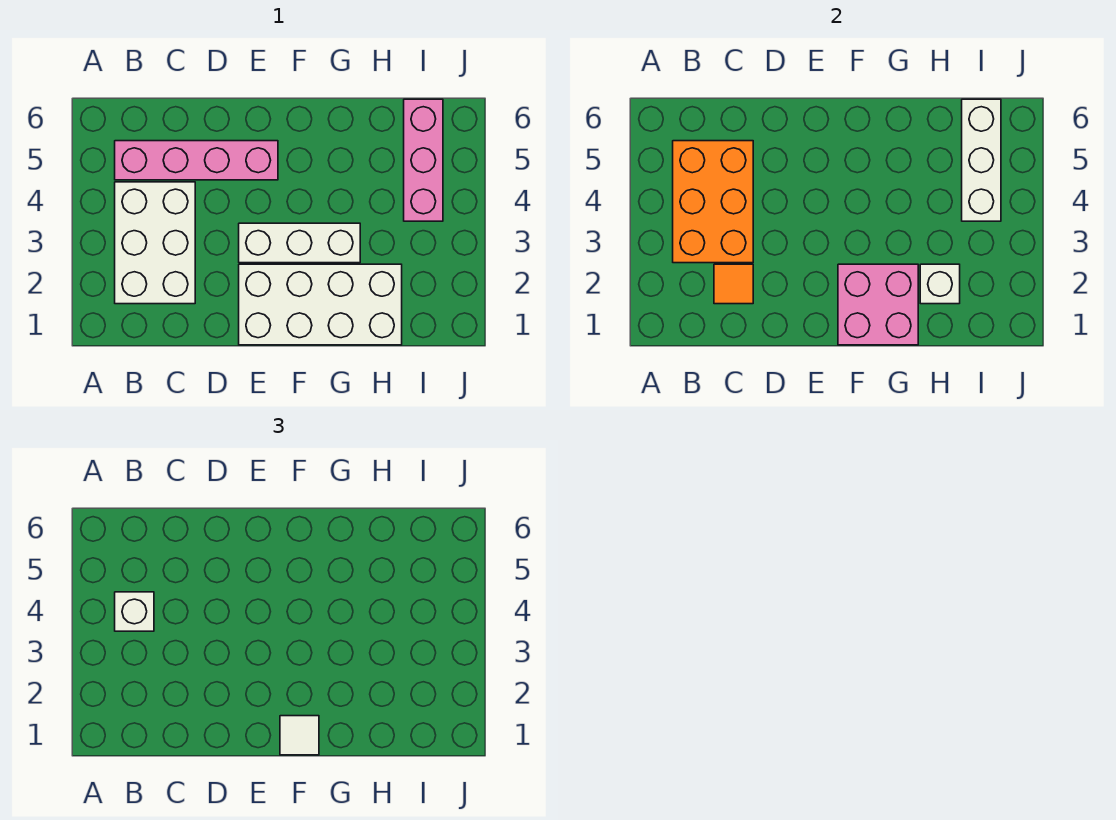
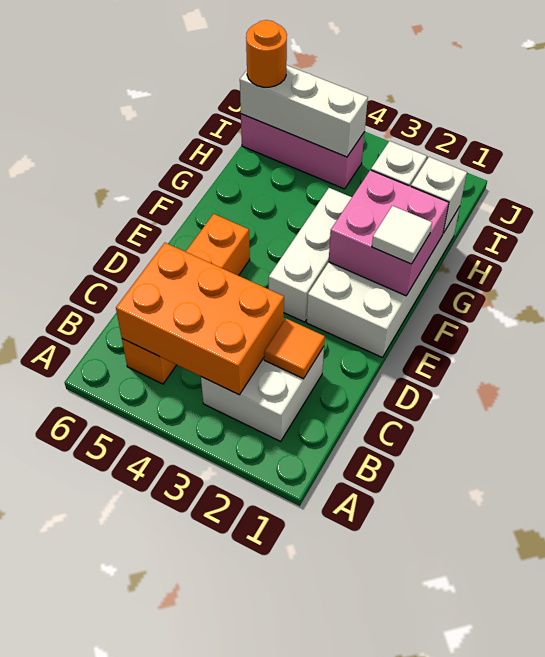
white brick B2:C4 level 1 -> white brick B2:C3 level 1
white brick B4 level 3 -> white brick H1 level 2
pink brick B5:E5 level 1 -> orange brick B5:E5 level 1
none -> orange round brick I6 level 3

